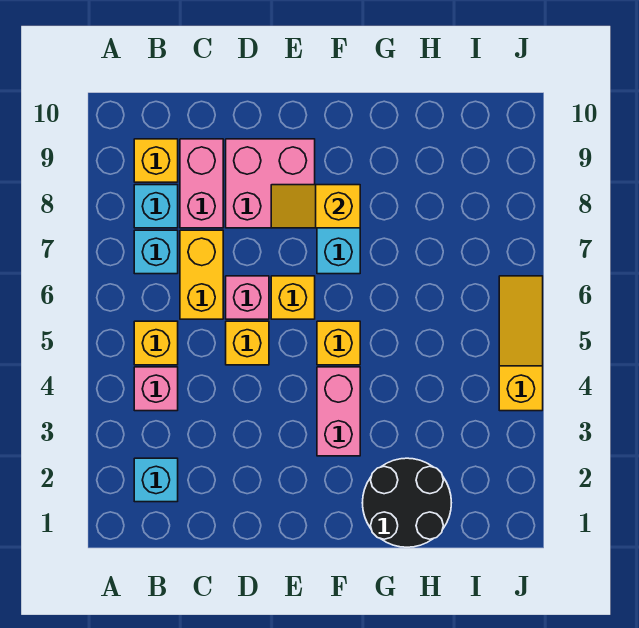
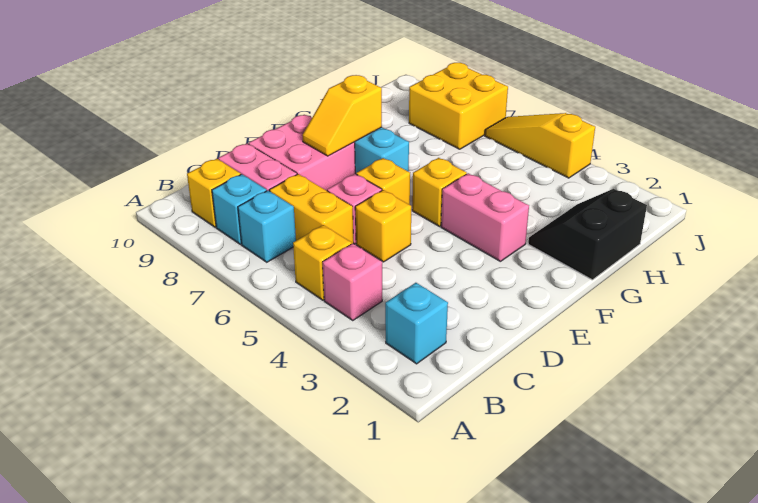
black round brick G1:H2 level 1 -> black slope G1:H2 level 1 top 1
none -> yellow brick I7:J8 level 1

